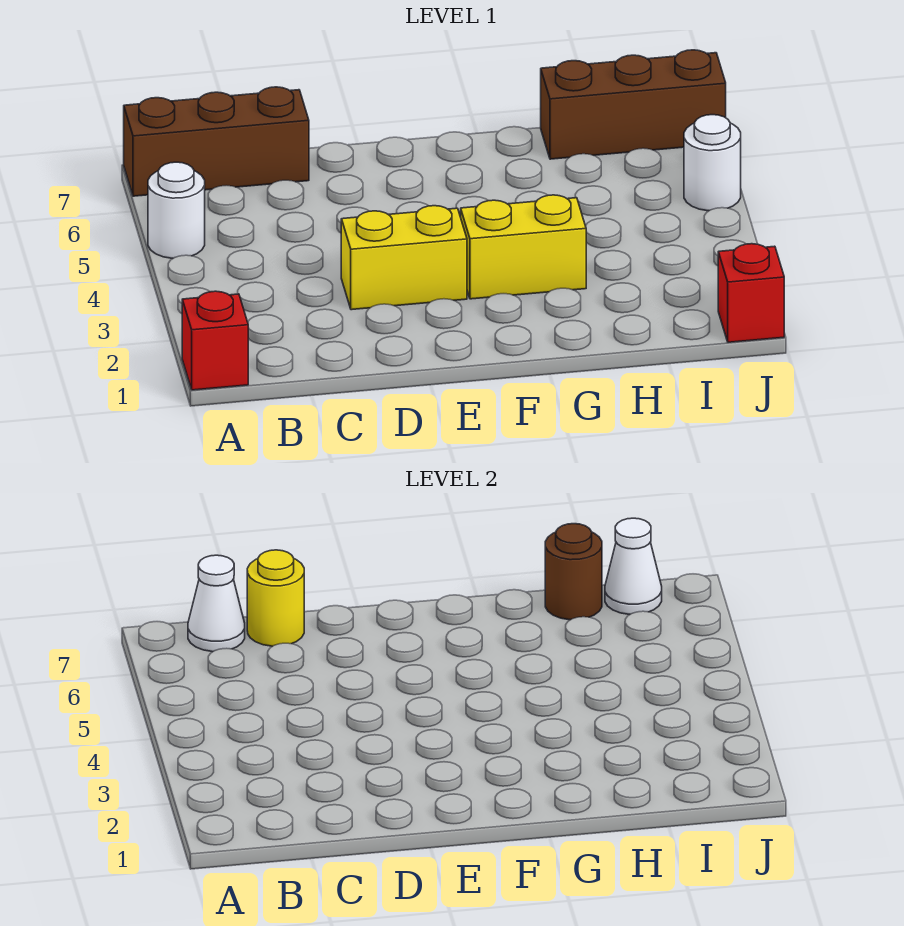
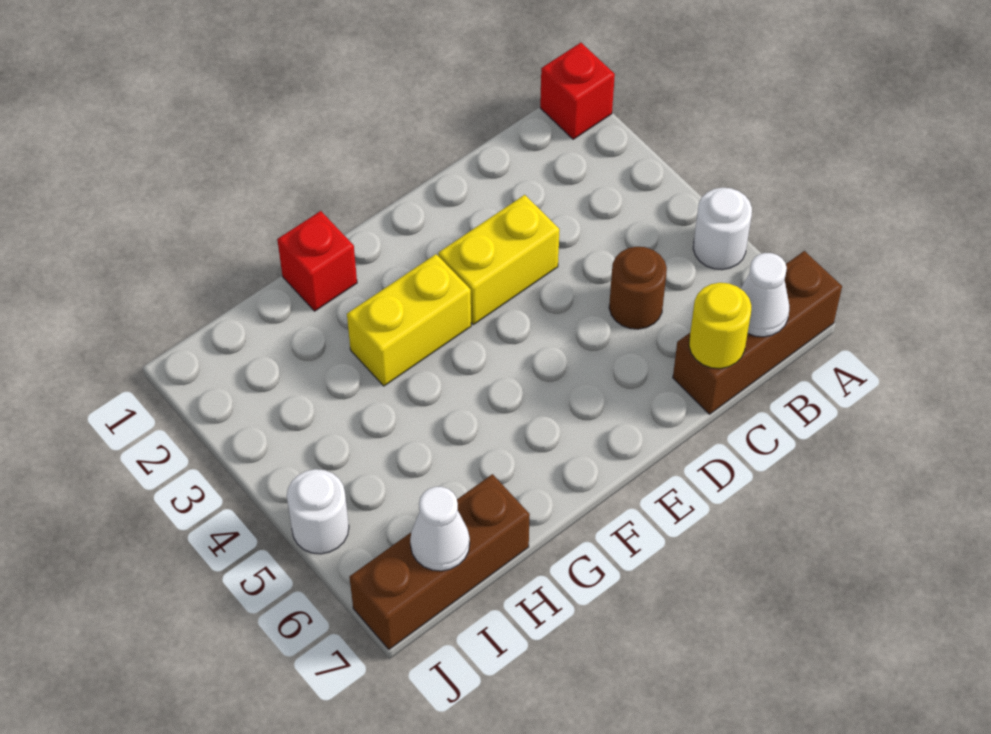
brown round brick H7 level 2 -> brown round brick C5 level 1
red brick J1 level 1 -> red brick G1 level 1

